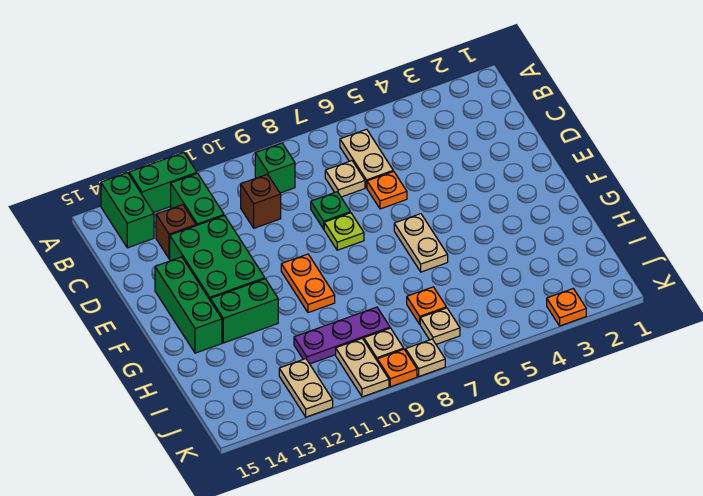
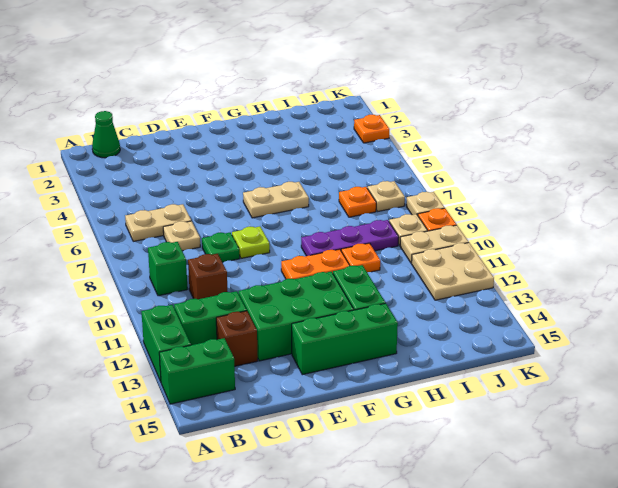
none -> green cone B1 level 1
orange plate D6 level 1 -> orange plate H10 level 1
purple plate I9:I11 level 1 -> purple plate G9:I9 level 1
tan plate J12:K12 level 1 -> tan plate J11:K12 level 1

